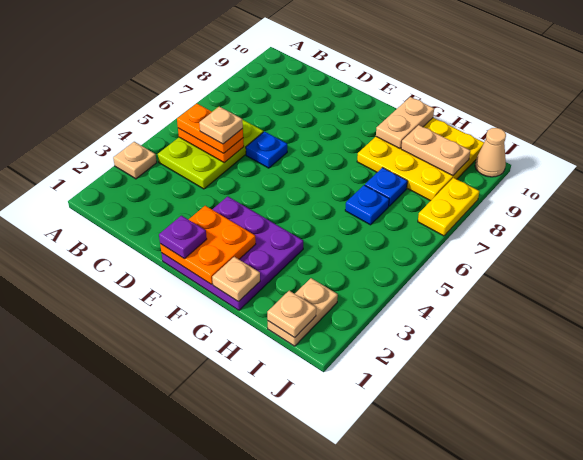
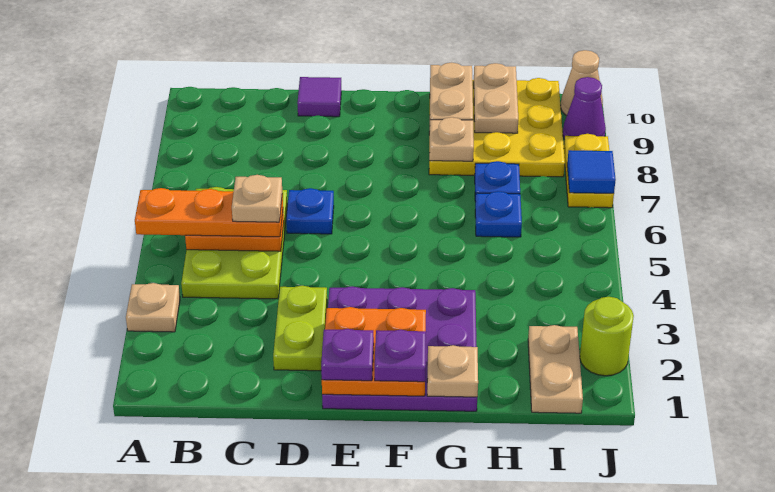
orange plate B5:C5 level 3 -> orange plate A5:C5 level 3
none -> lime plate D2:D3 level 1
none -> purple tile D10 level 1
none -> purple plate F1 level 3
tan plate H9:I9 level 2 -> tan plate H9:H10 level 2
tan plate I1 level 2 -> tan plate G8 level 2
none -> lime round brick J2 level 1
none -> blue tile J7 level 2
none -> purple cone J9 level 1

